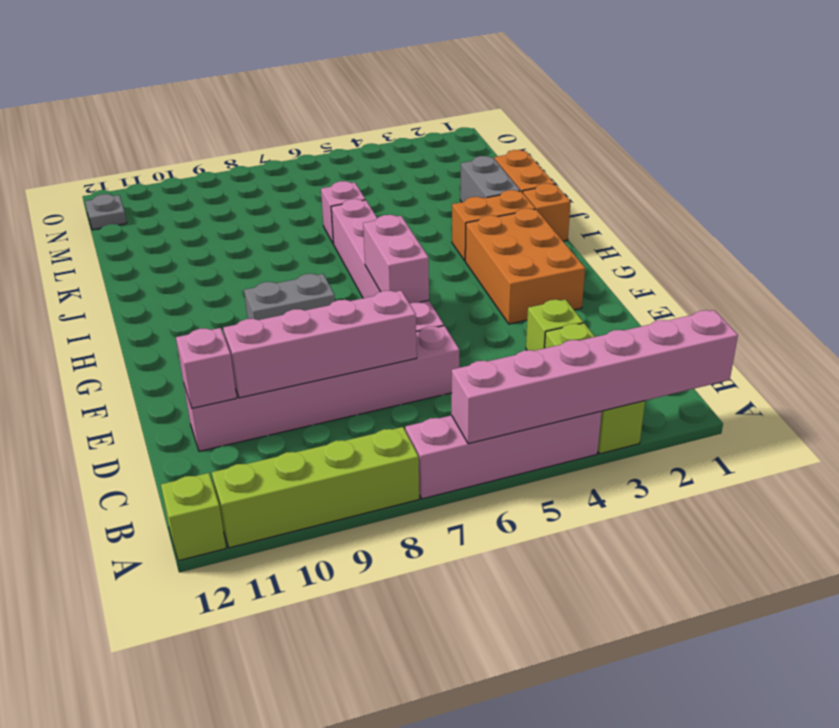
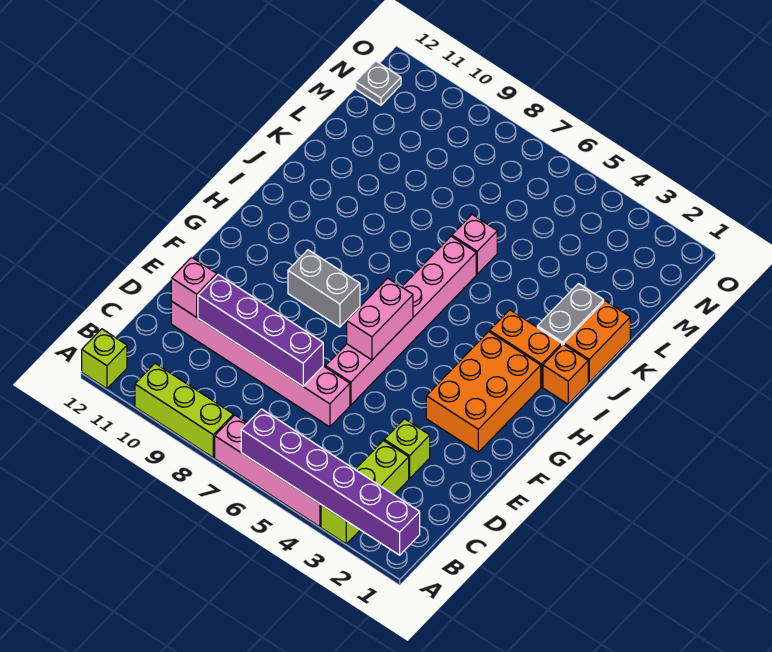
pink brick A1:A6 level 2 -> purple brick A1:A6 level 2
lime brick A8:A11 level 1 -> lime brick A8:A10 level 1
pink brick D7:D10 level 2 -> purple brick D7:D10 level 2

